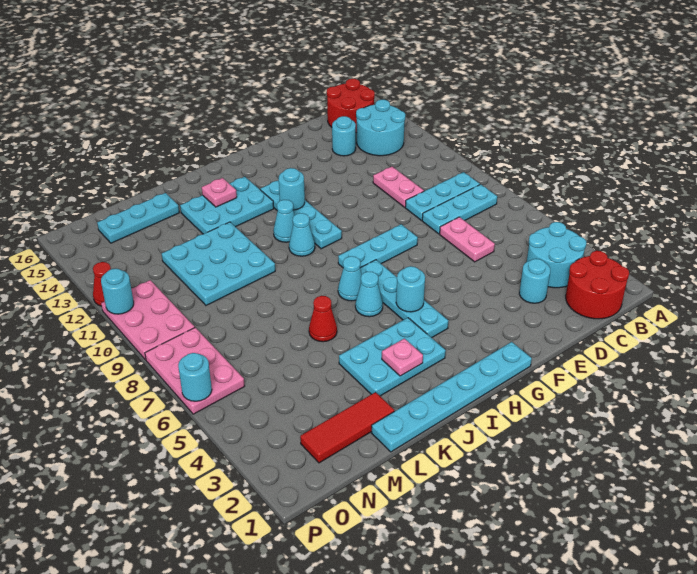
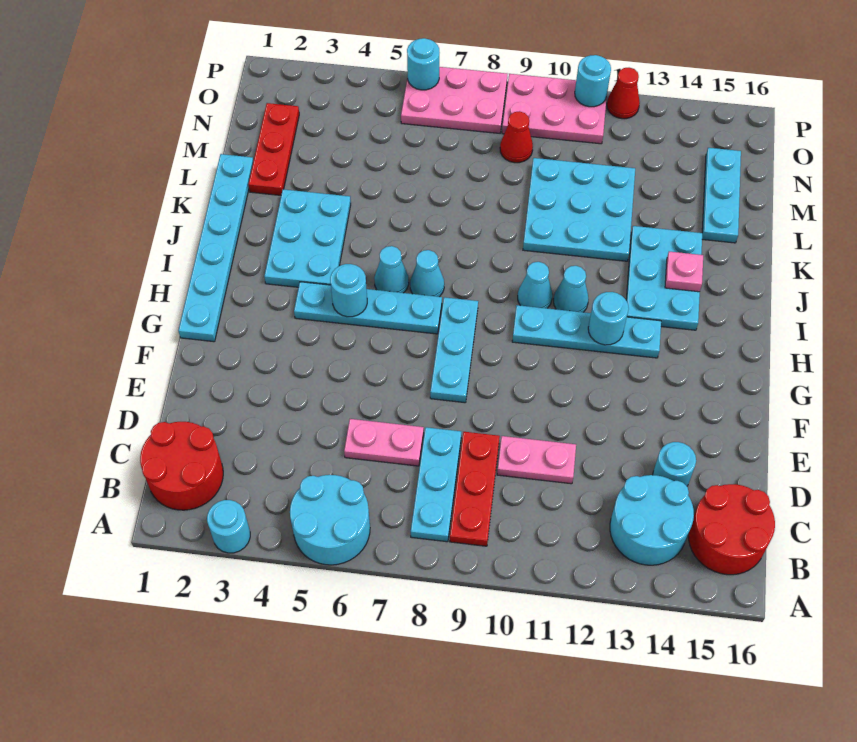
cyan round brick B3:C4 level 1 -> cyan round brick A5:B6 level 1
cyan plate B9:D9 level 1 -> red plate B9:D9 level 1
cyan round brick D3 level 1 -> cyan round brick A3 level 1
pink plate J3 level 2 -> none
red cone K6 level 1 -> red cone N9 level 1
red tile L2:N2 level 1 -> red plate L2:N2 level 1

